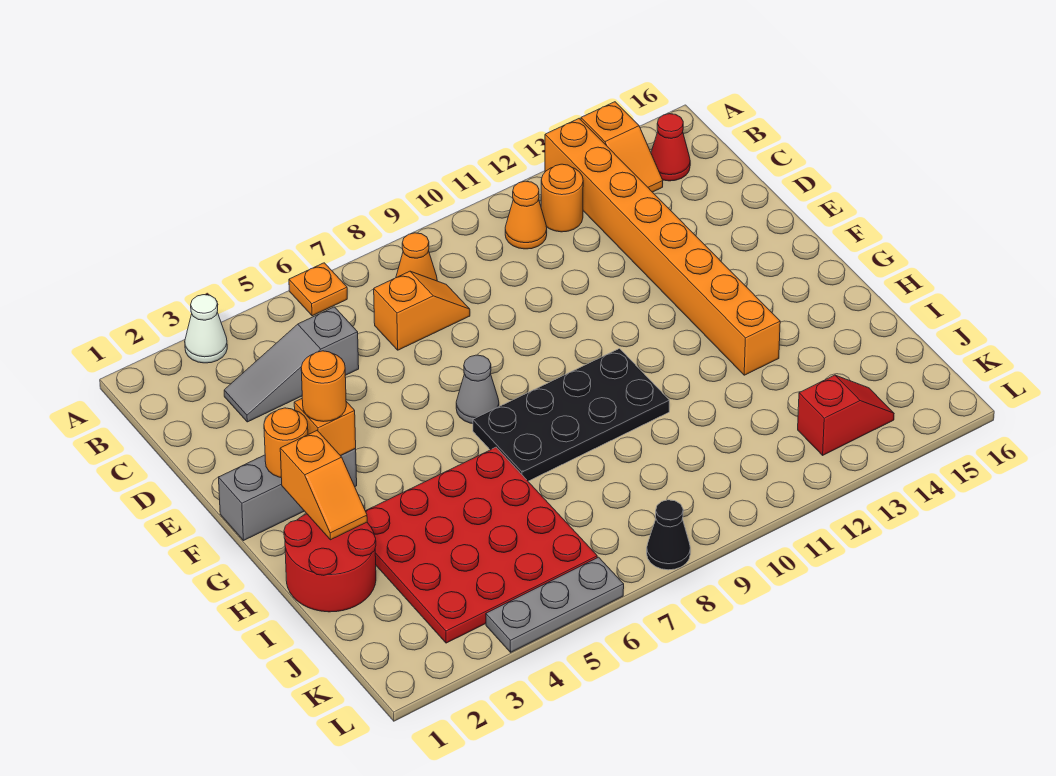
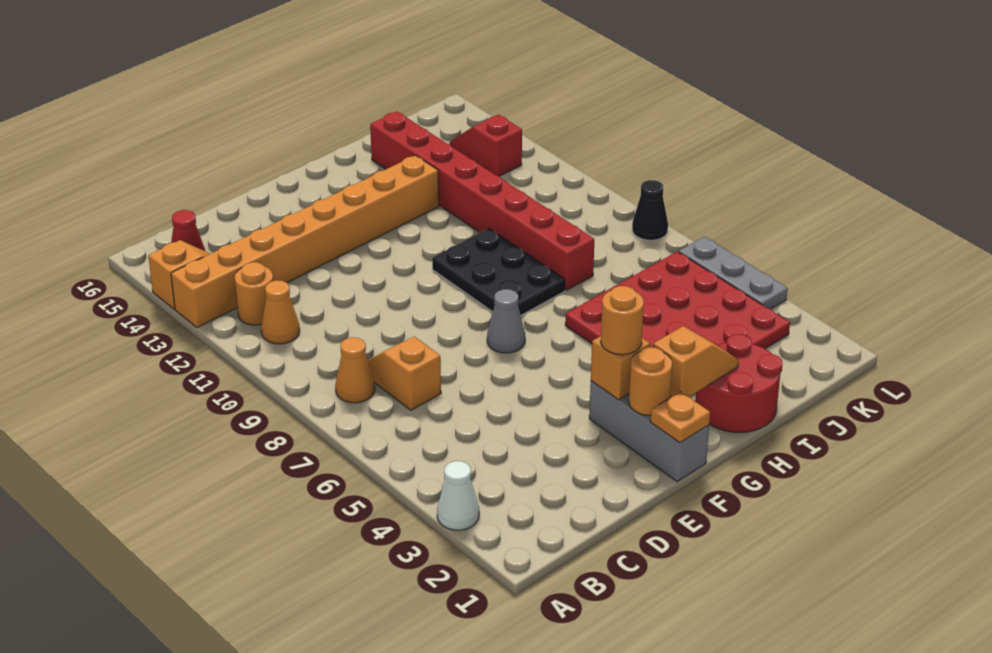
orange plate A6 level 1 -> orange plate F1 level 2
grey slope C3:C5 level 1 top 5 -> none
black plate G7:H10 level 1 -> black plate G8:H10 level 1
none -> red brick I8:I15 level 1

